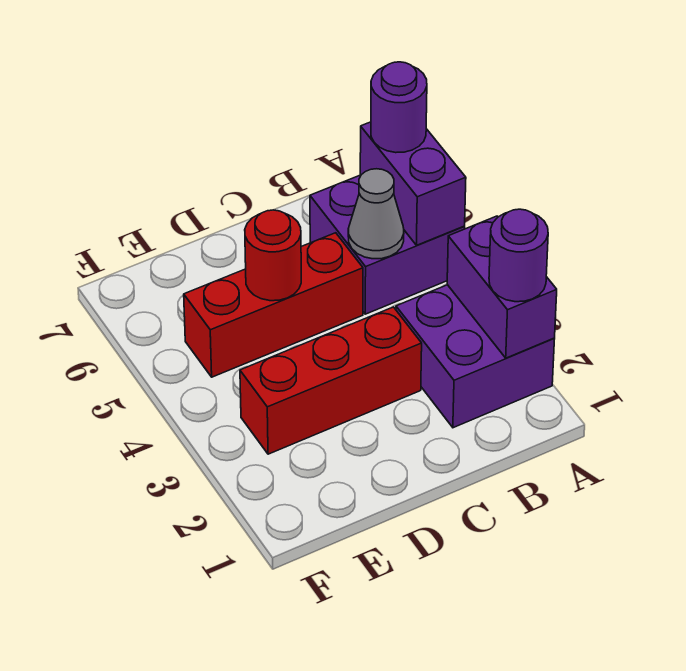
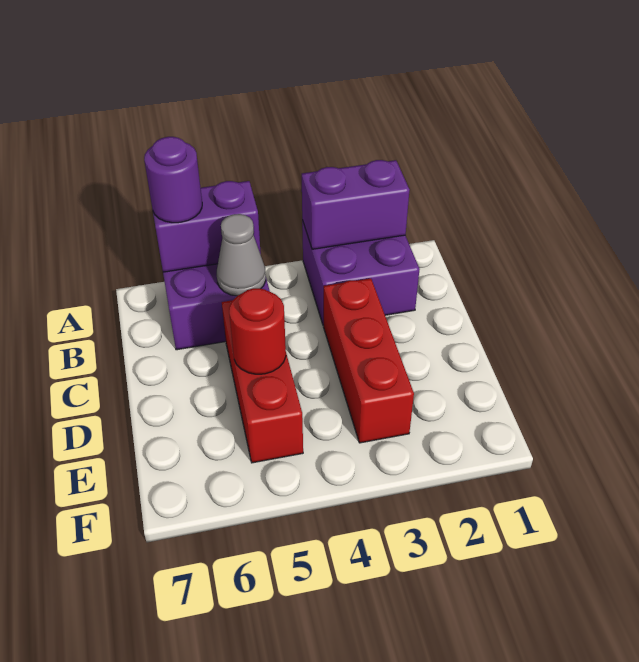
purple round brick A2 level 3 -> none

